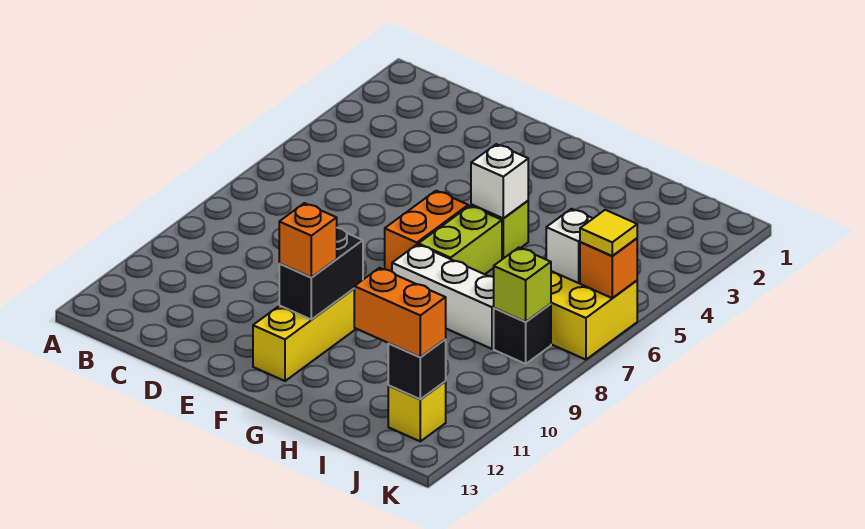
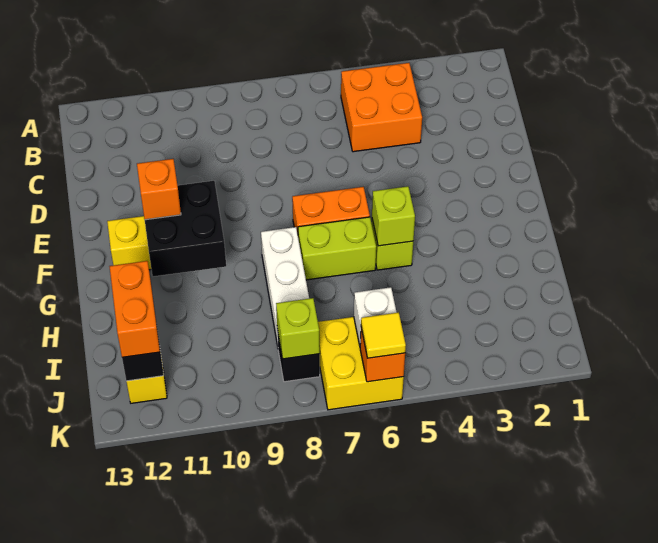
none -> orange brick B4:C5 level 1
black brick F10:F11 level 2 -> black brick F10:G11 level 2
white brick G5 level 2 -> lime brick G5 level 2

